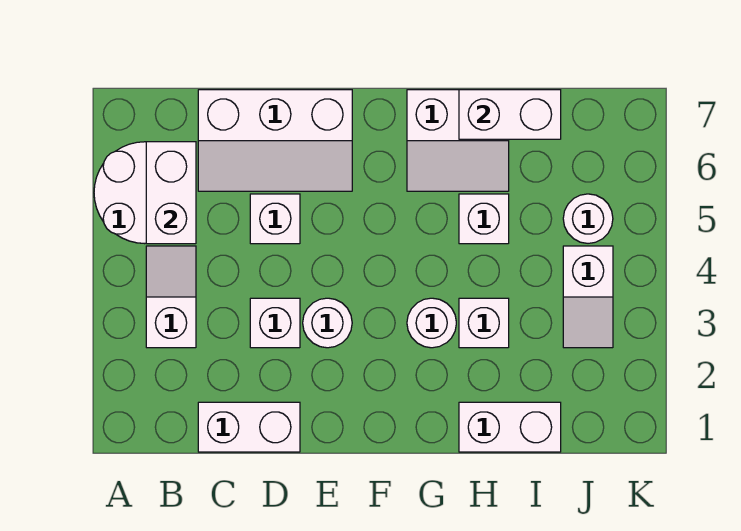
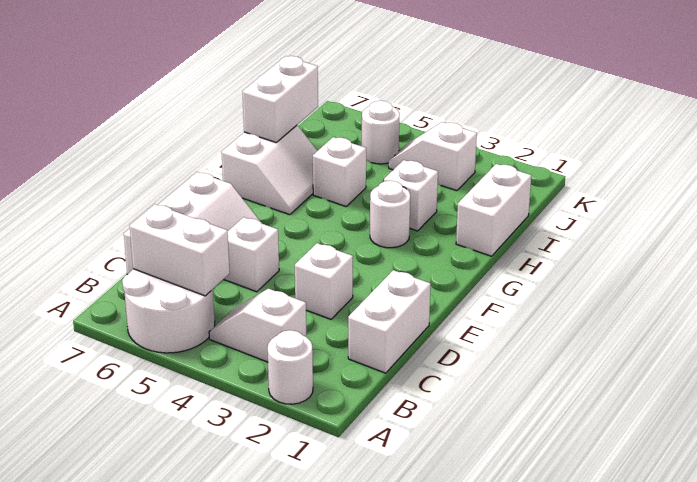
white round brick E3 level 1 -> white round brick A2 level 1
white slope J3:J4 level 1 top 4 -> white slope J3:J4 level 1 top 3

